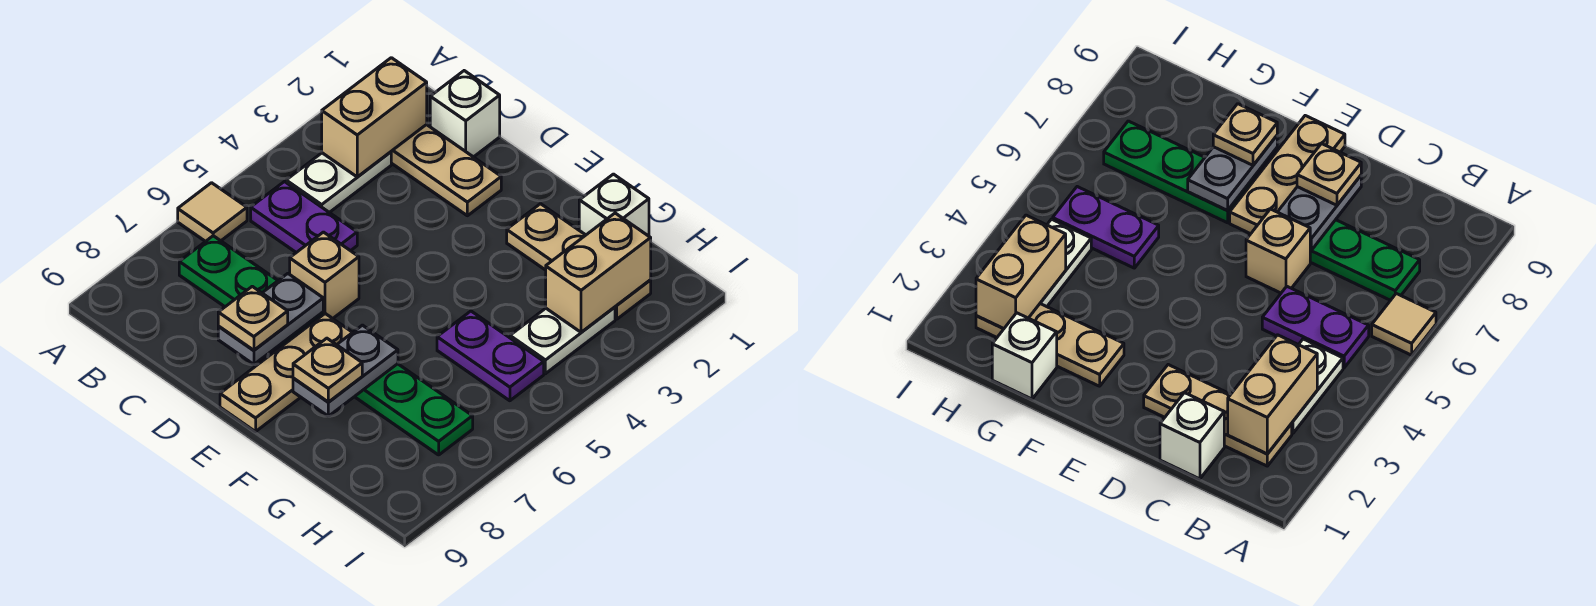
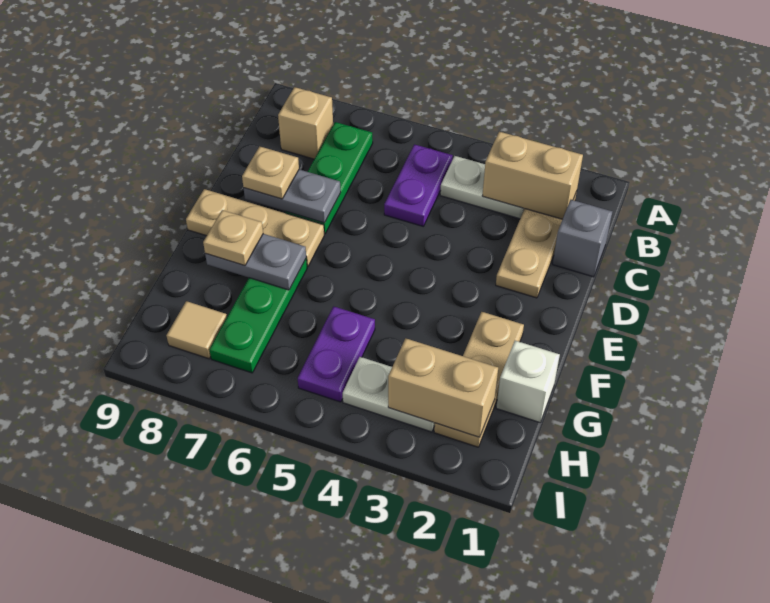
tan tile A6 level 1 -> tan tile H8 level 1
white brick C1 level 1 -> grey brick C1 level 1
tan brick D6 level 1 -> tan brick B8 level 1

